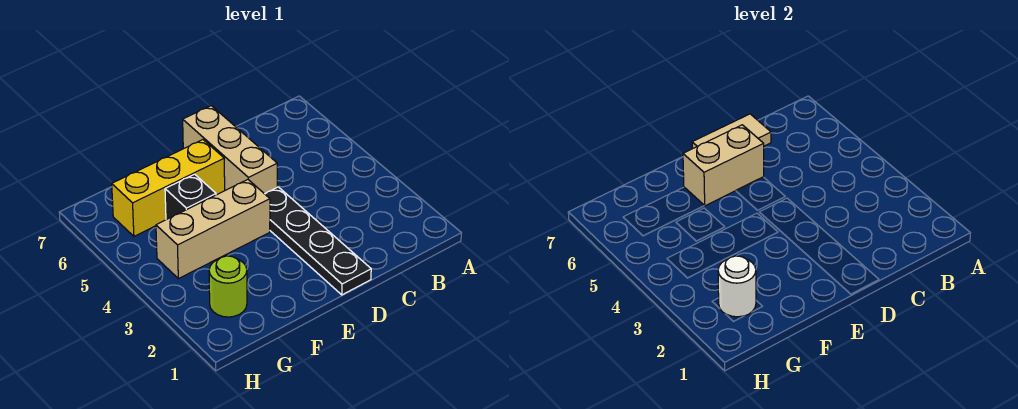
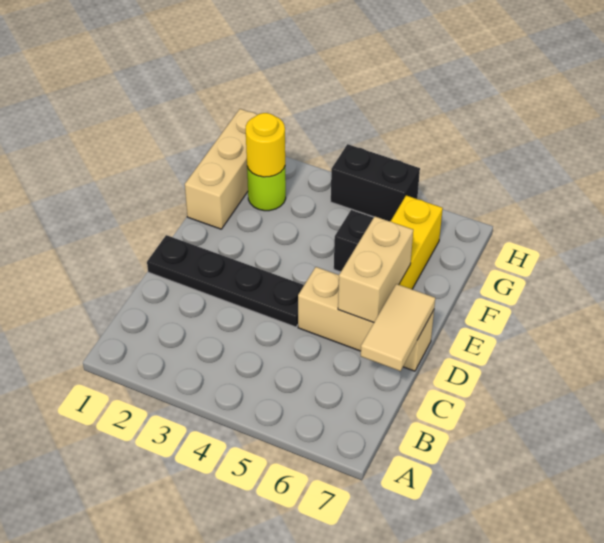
tan brick E4:G4 level 1 -> tan brick F1:H1 level 1
white round brick G2 level 2 -> yellow round brick G2 level 2
none -> black brick H4:H5 level 1

